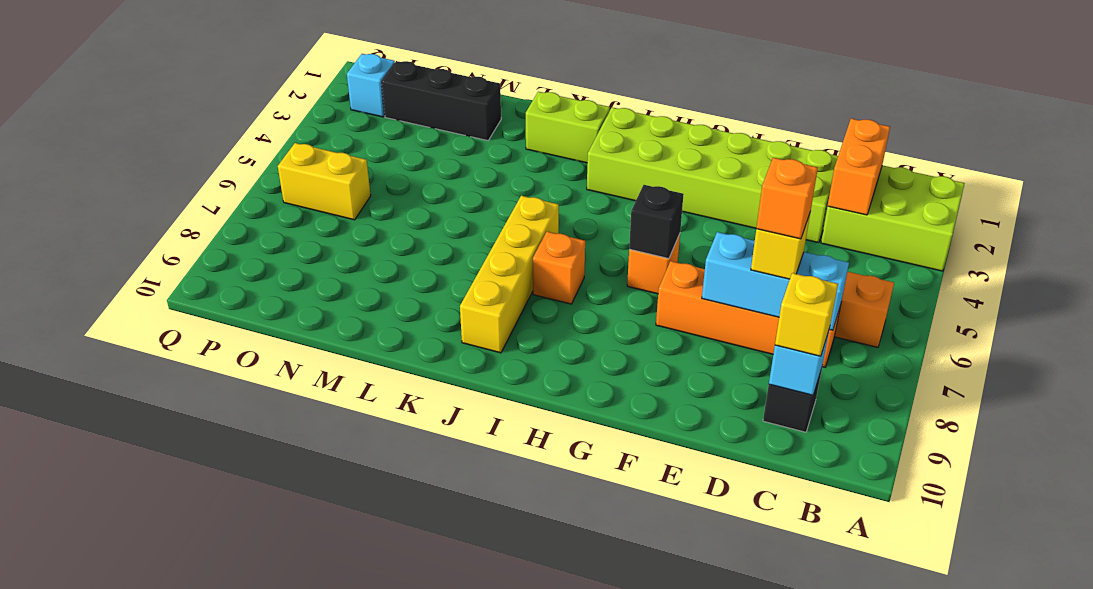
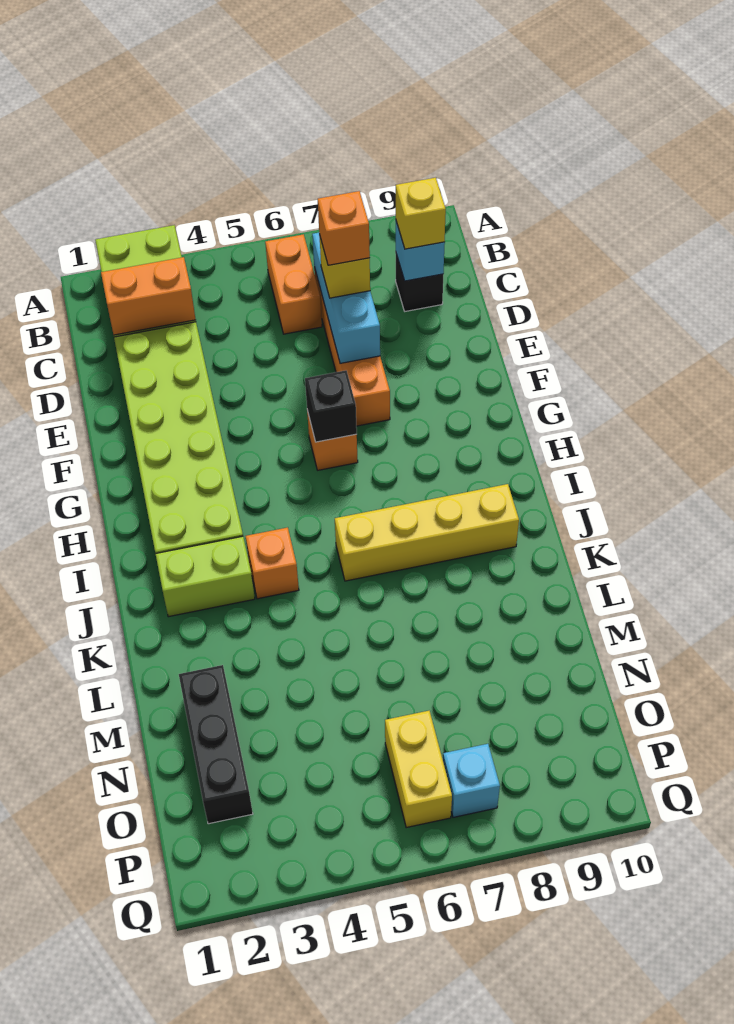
orange brick I7 level 1 -> orange brick J4 level 1
lime brick J2:K2 level 1 -> lime brick J2:J3 level 1
cyan brick P2 level 1 -> cyan brick P7 level 1

